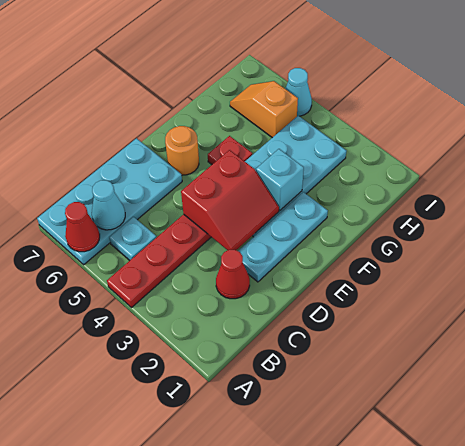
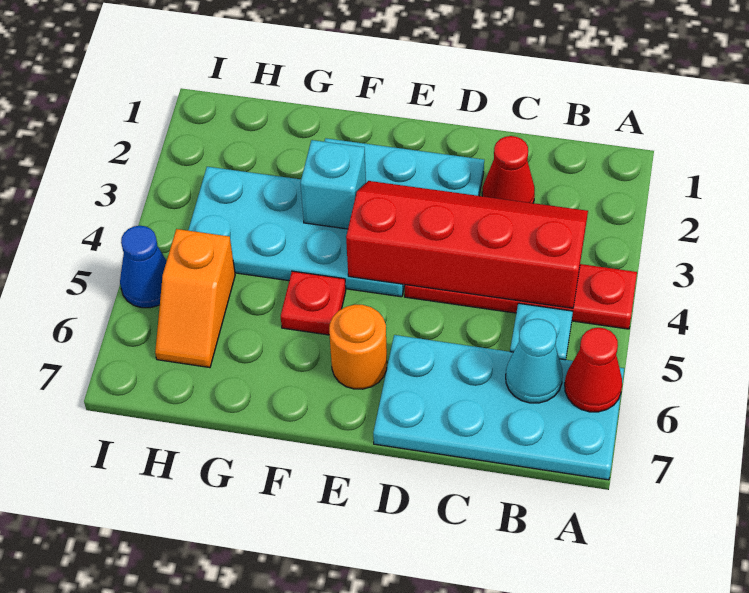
red slope D3:E4 level 2 top 4 -> red slope B3:E4 level 2 top 4
cyan cone I5 level 1 -> blue cone I5 level 1

